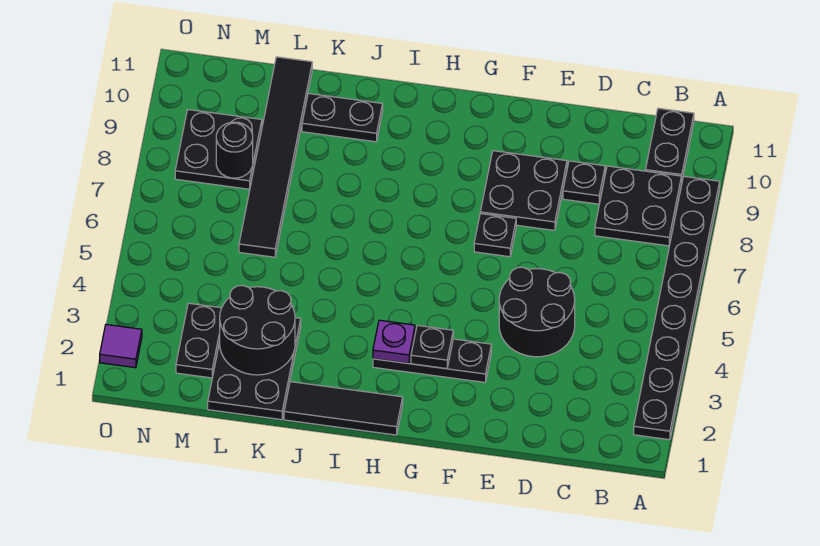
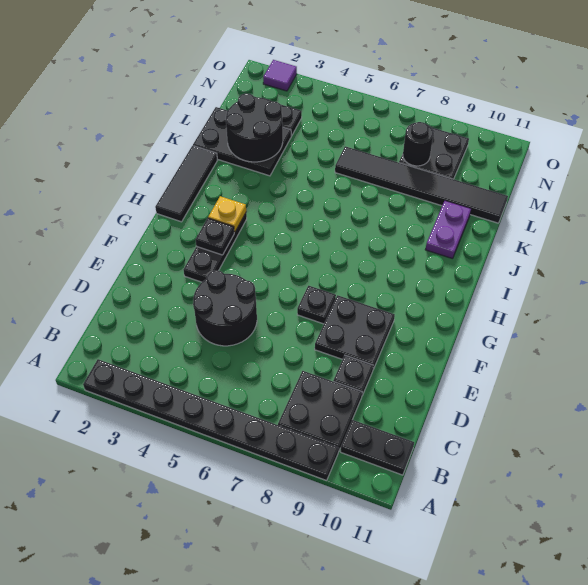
purple plate H3 level 2 -> yellow plate H3 level 2
black plate J10:K10 level 1 -> purple plate J10:K10 level 1

